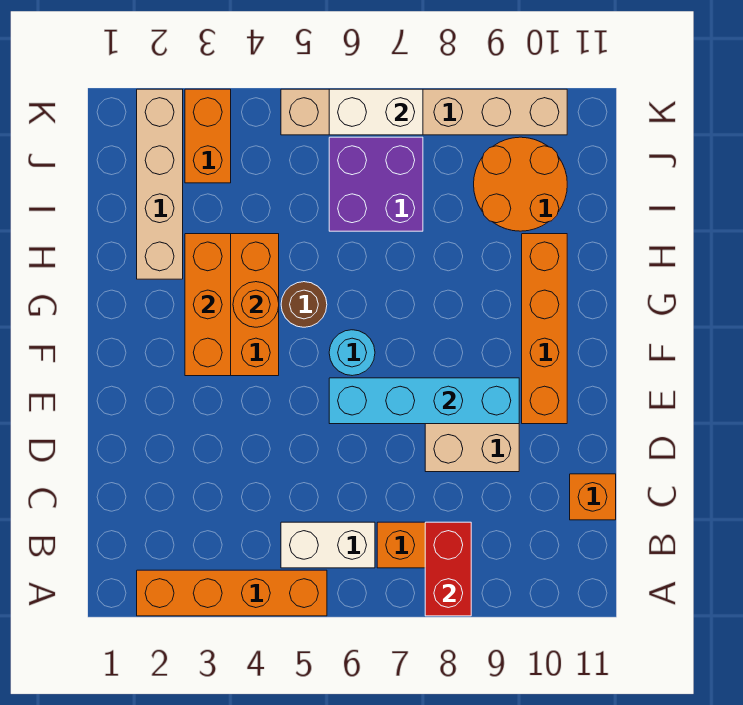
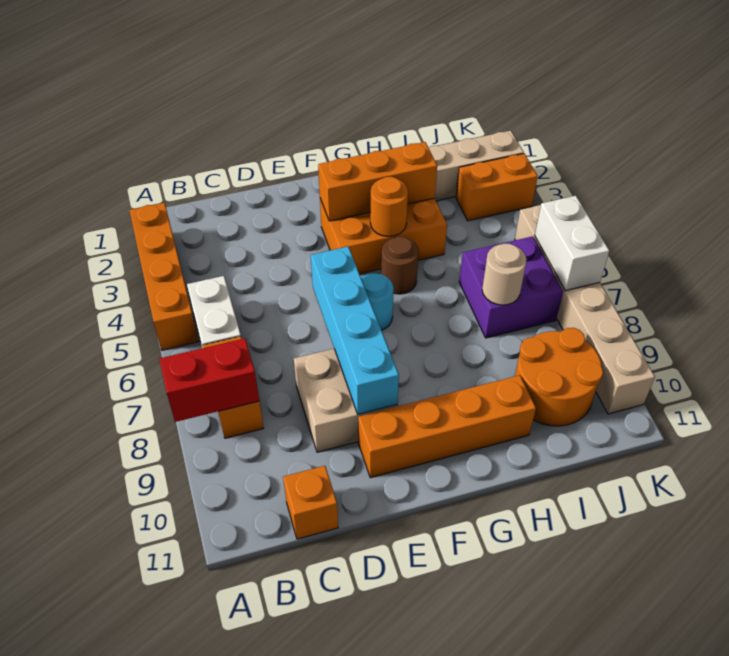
none -> tan round brick I7 level 2

